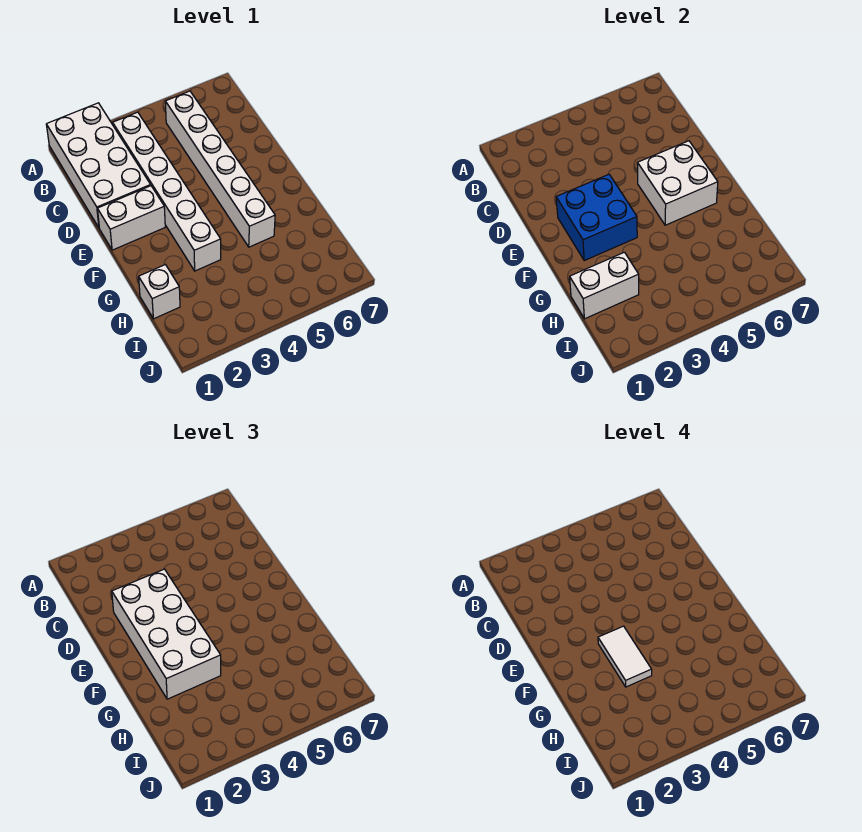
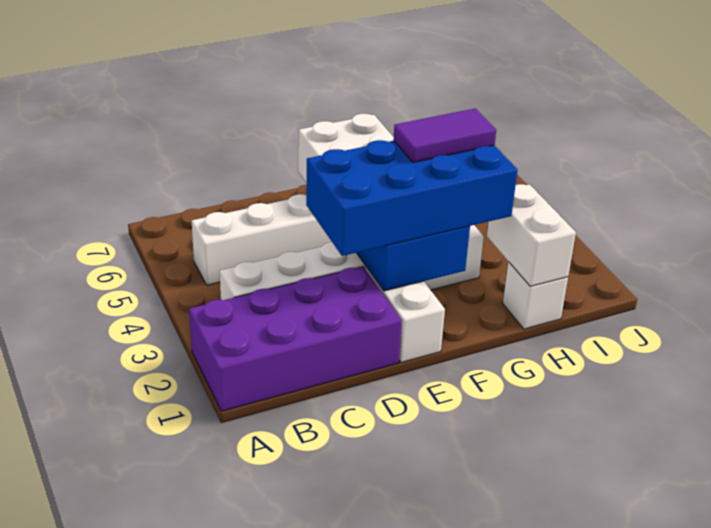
white brick A1:D2 level 1 -> purple brick A1:D2 level 1
white brick D2:G3 level 3 -> blue brick D2:G3 level 3
white tile F3:G3 level 4 -> purple tile F3:G3 level 4

